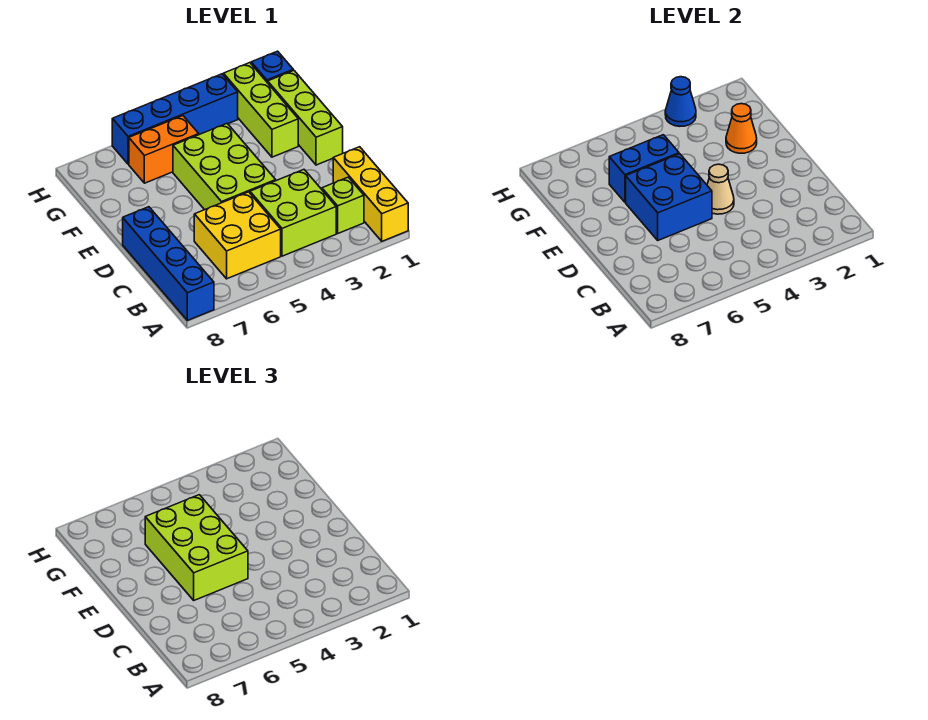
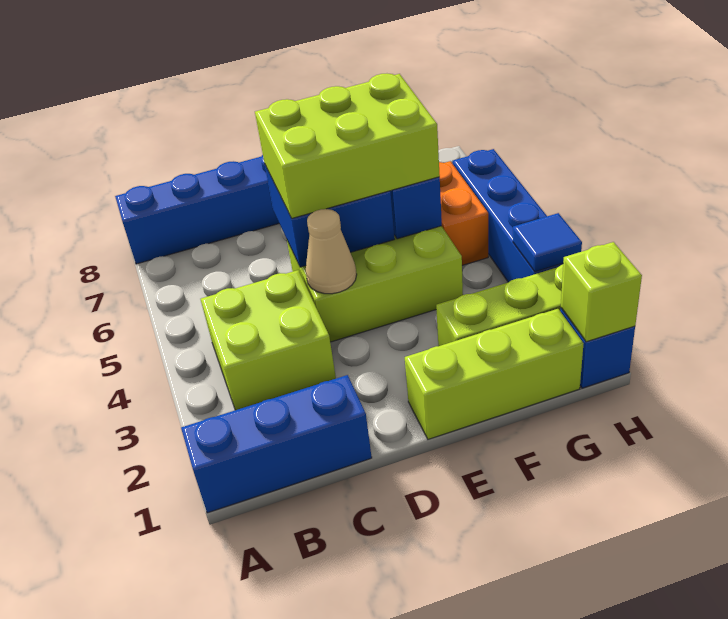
yellow brick A1:C1 level 1 -> blue brick A1:C1 level 1
lime brick B2 level 1 -> lime brick H1 level 2
yellow brick B5:C6 level 1 -> none
orange cone F2 level 2 -> none
blue cone H3 level 2 -> blue tile H3 level 2

